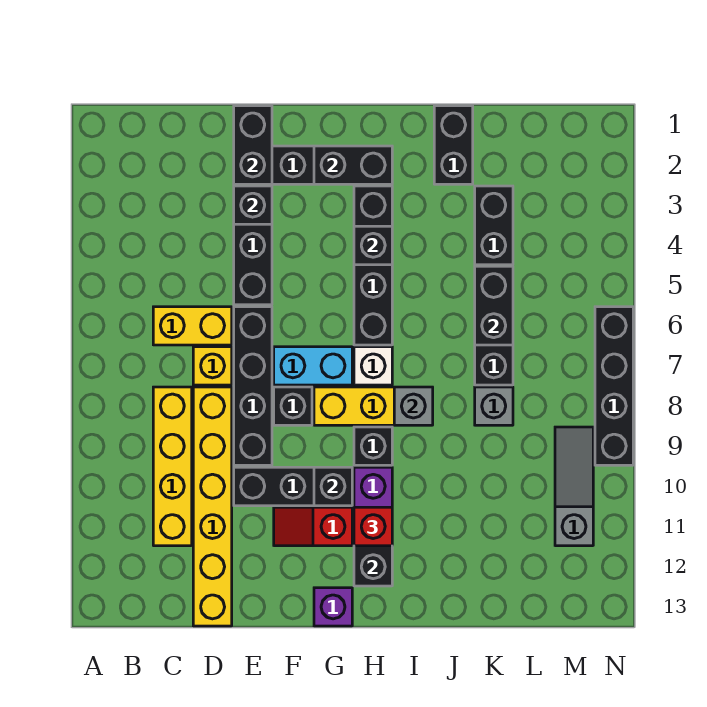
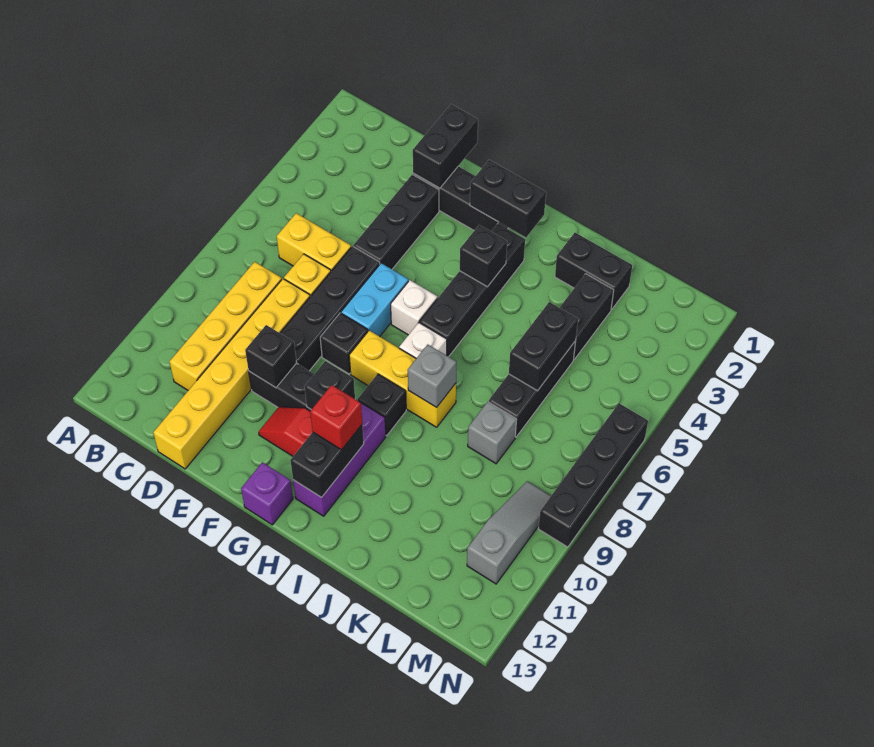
black brick E3 level 2 -> black brick E10 level 2
cyan brick F7:G7 level 1 -> cyan brick F6:F7 level 1
none -> white brick G6 level 1
black brick J1:J2 level 1 -> black brick J2:K2 level 1

